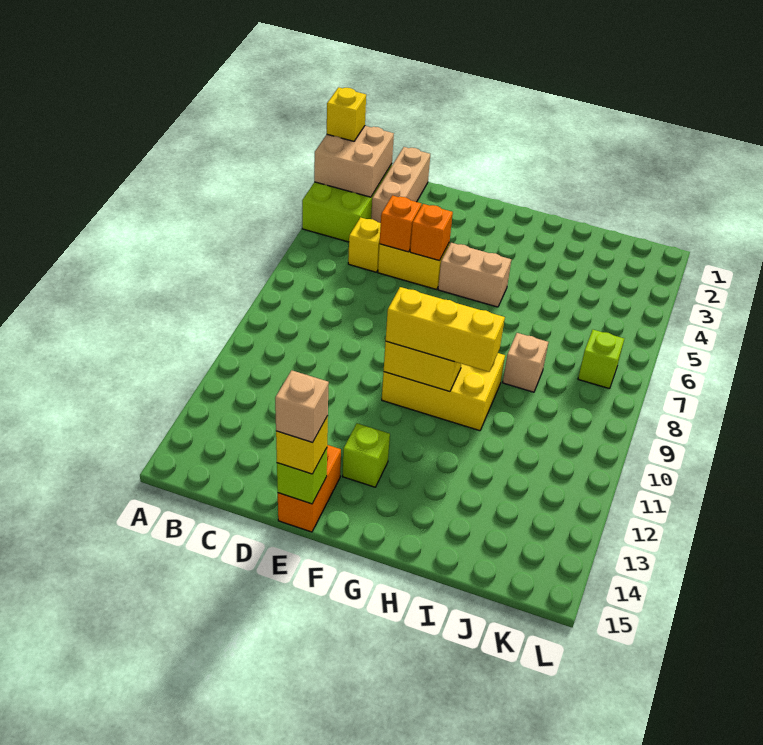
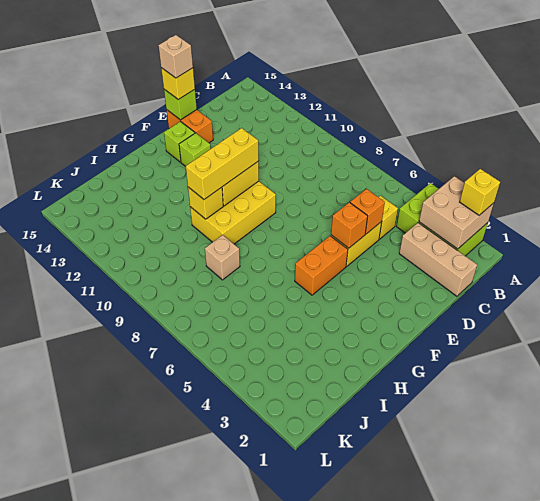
tan brick F5:G5 level 1 -> orange brick F5:G5 level 1
none -> yellow brick H10 level 2
lime brick K7 level 1 -> lime brick F14 level 1

